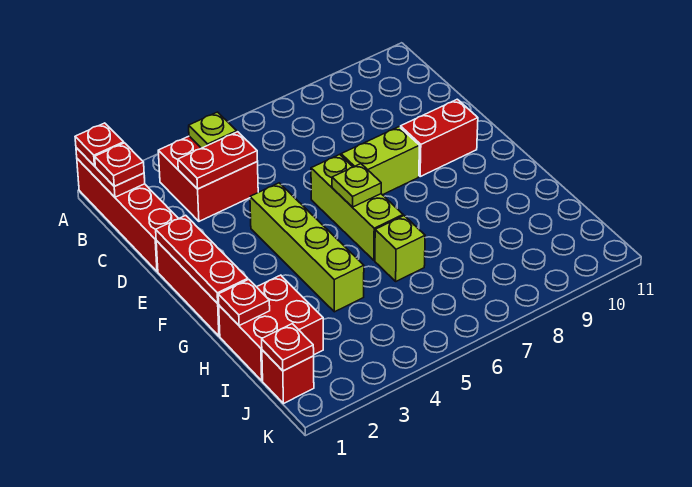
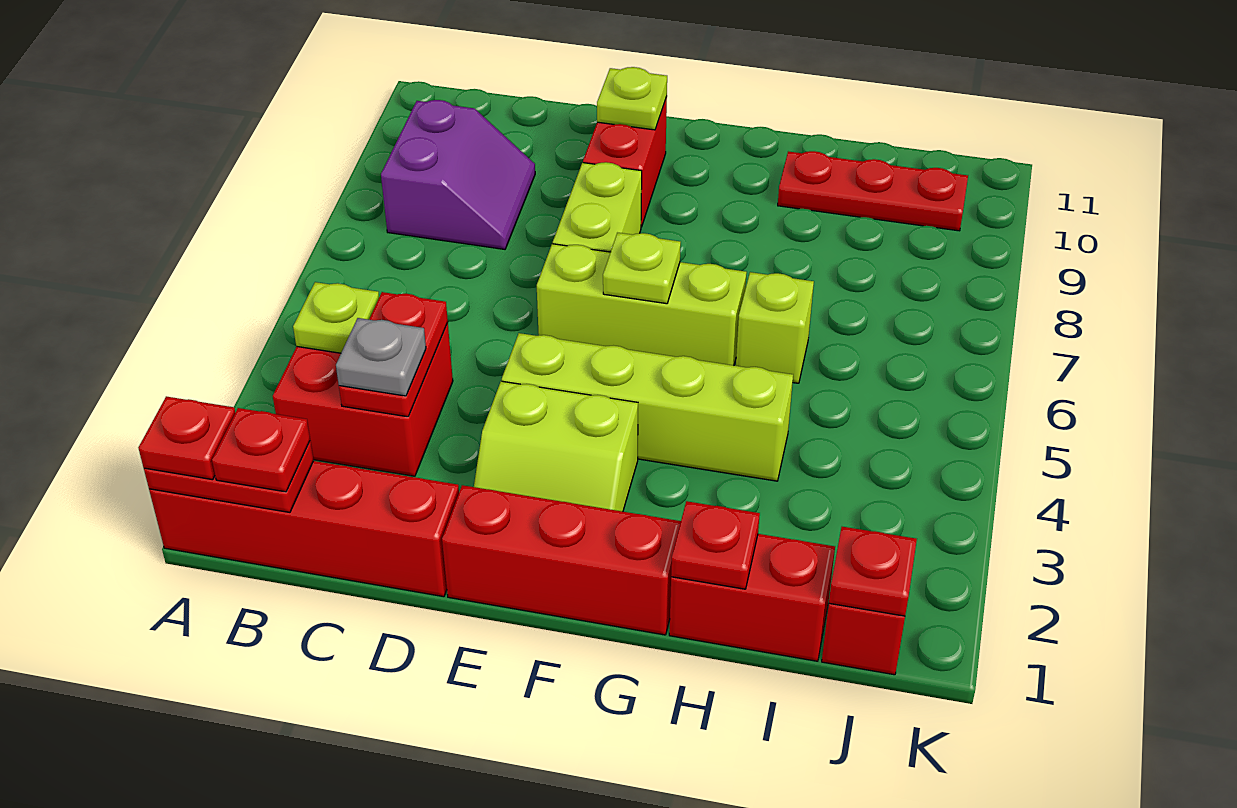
none -> purple slope B8:C9 level 1 top B
none -> grey plate C3 level 3
red plate E1:G1 level 2 -> red plate H10:J10 level 1
none -> lime slope E2:F3 level 1 top 3
none -> lime plate E10 level 2
red brick H1:I2 level 1 -> red brick H1:I1 level 1

